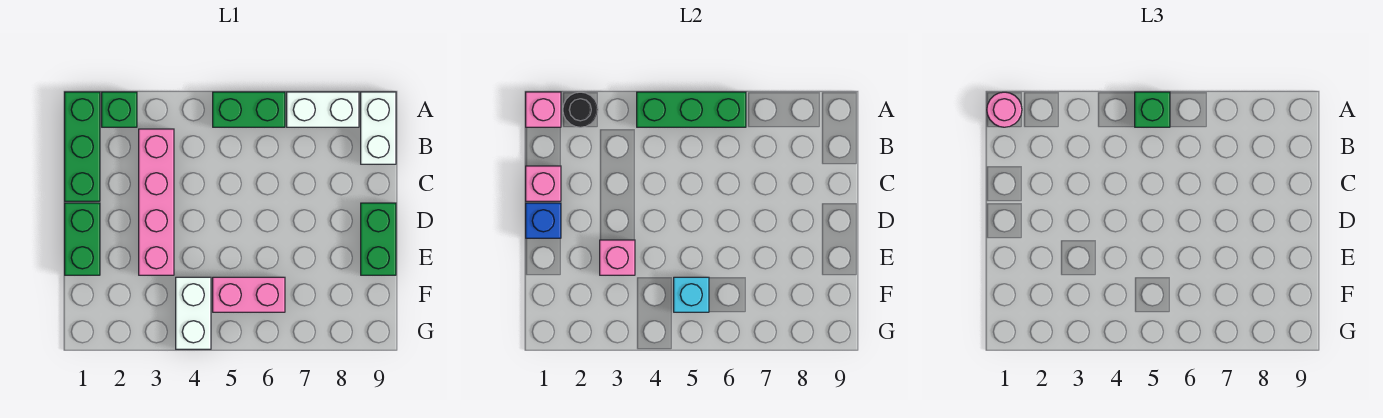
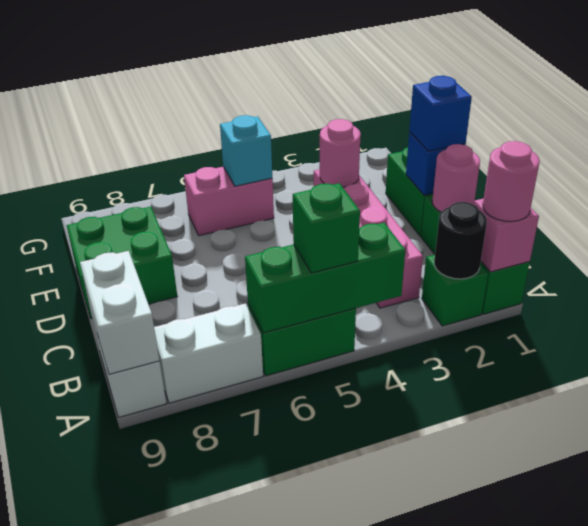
pink brick C1 level 2 -> pink round brick C1 level 2
none -> blue brick D1 level 3
green brick D9:E9 level 1 -> green brick D8:E9 level 1
pink brick E3 level 2 -> pink round brick E3 level 2
white brick F4:G4 level 1 -> white brick A9:B9 level 2

